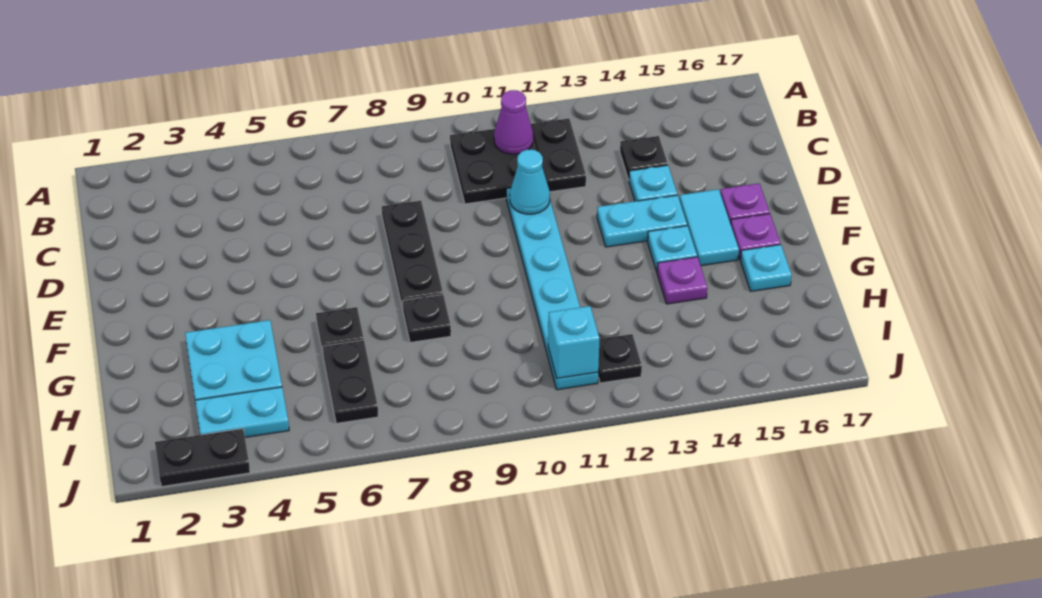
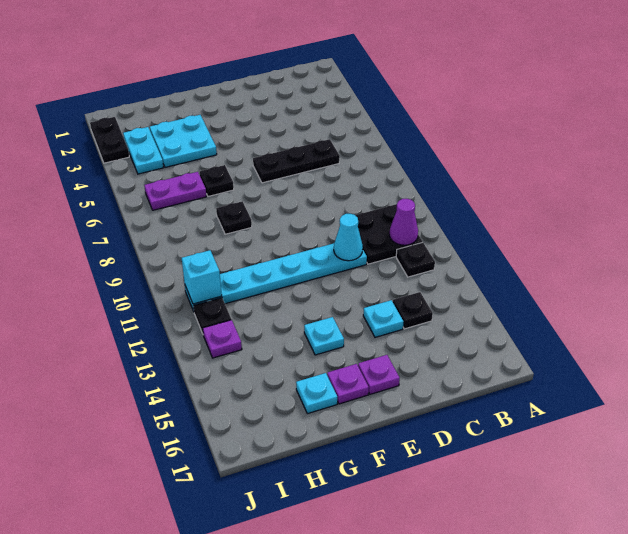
black plate B12:C12 level 1 -> black plate B12 level 1
black plate D8:F8 level 1 -> black plate C6:E6 level 1
cyan plate E13:E14 level 1 -> none
cyan tile E15:F15 level 1 -> none
purple plate G14 level 1 -> purple plate I13 level 1
black plate H6:I6 level 1 -> purple plate H6:I6 level 1

